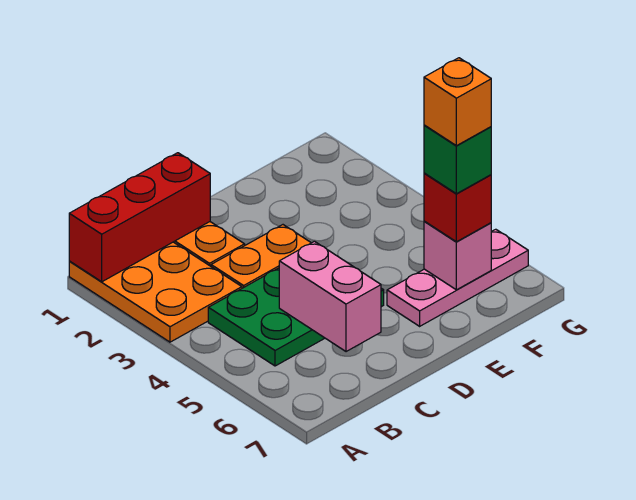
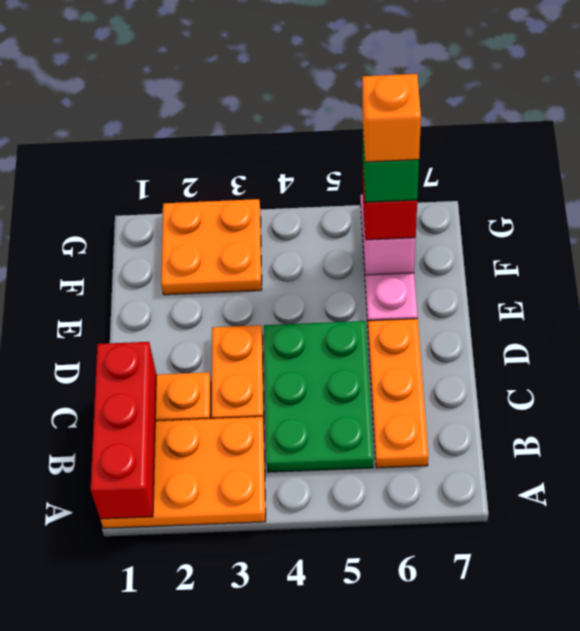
none -> orange plate B6:D6 level 1
pink brick C5:C6 level 2 -> none
none -> orange plate F2:G3 level 1

